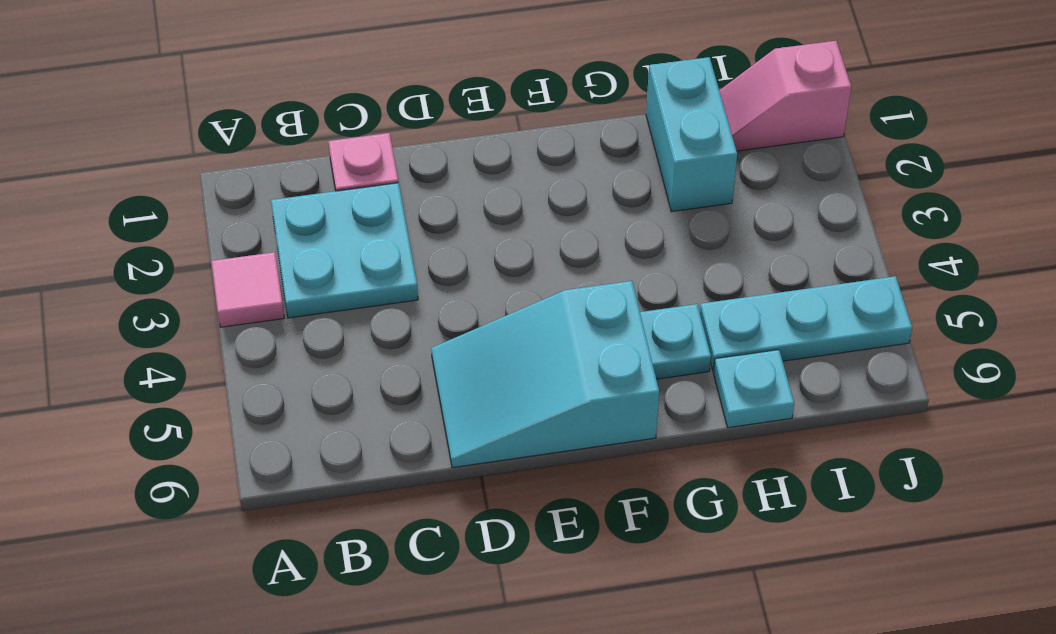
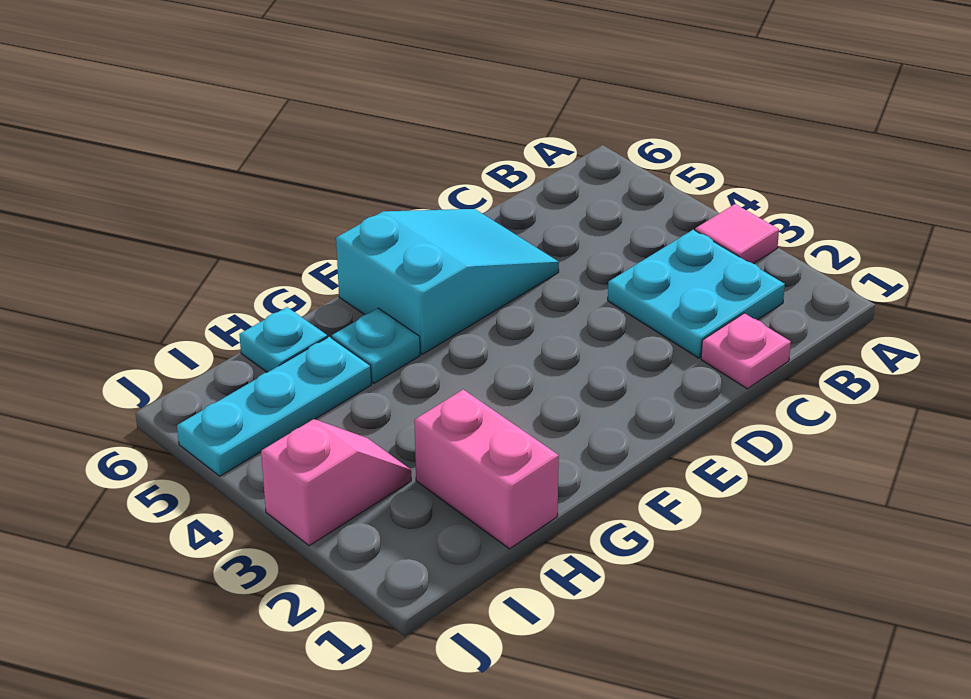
cyan brick H1:H2 level 1 -> pink brick H1:H2 level 1
pink slope I1:J1 level 1 top J -> pink slope I3:J3 level 1 top J

